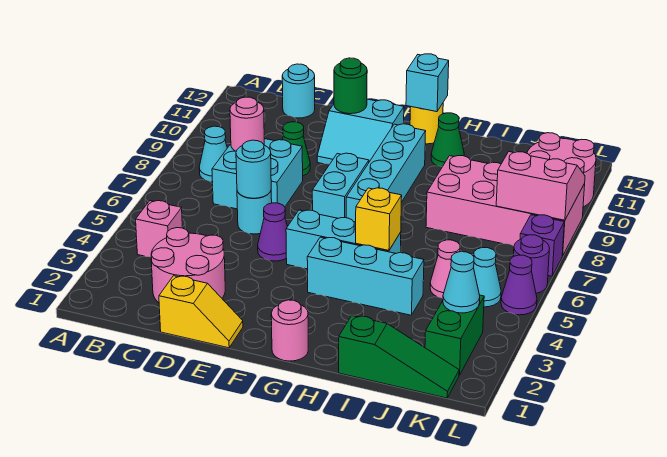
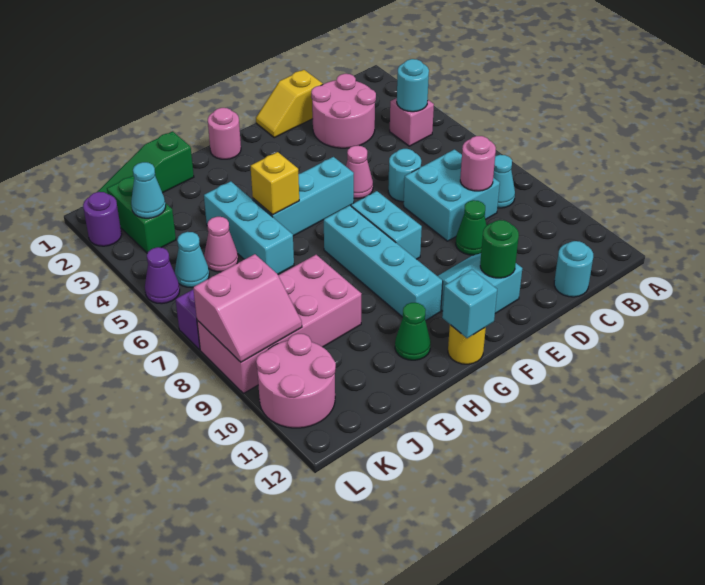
cyan round brick D6 level 2 -> cyan round brick B4 level 2
purple cone E5 level 1 -> pink cone E5 level 1
cyan brick G4:I4 level 1 -> cyan brick I4:I6 level 1
purple round brick L6 level 1 -> purple round brick L2 level 1

